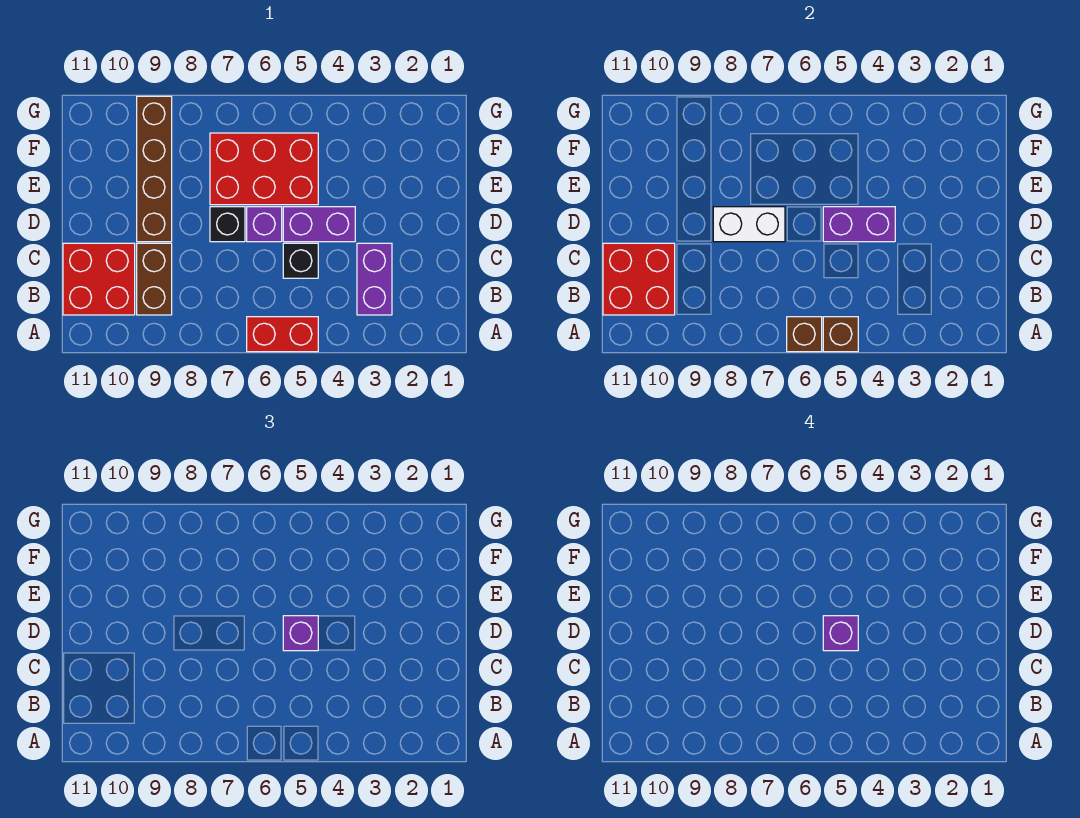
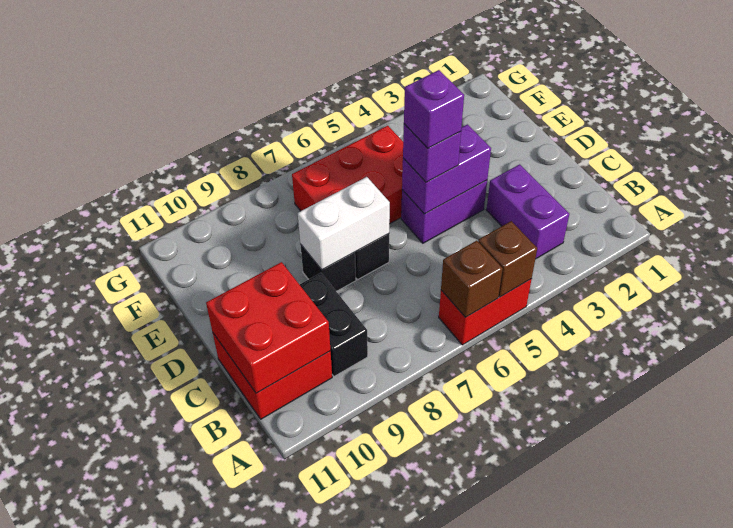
brown brick B9:C9 level 1 -> black brick B9:C9 level 1
black brick C5 level 1 -> black brick D8 level 1
purple brick D6 level 1 -> none
brown brick D9:G9 level 1 -> none

